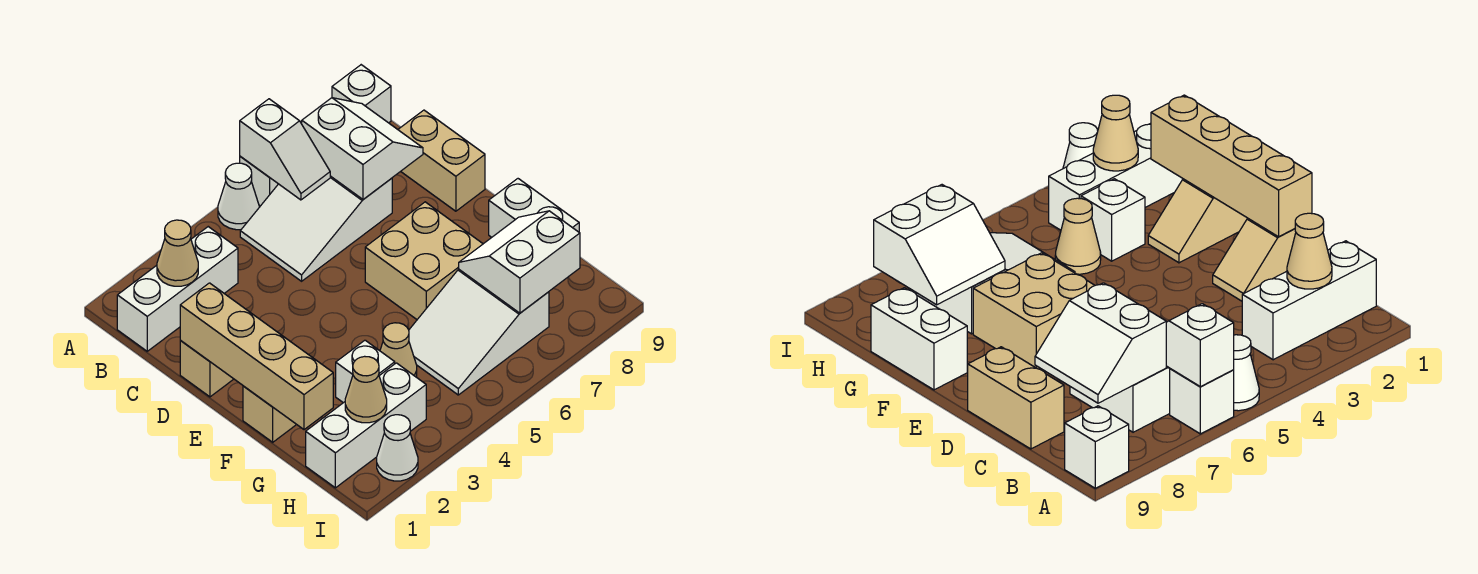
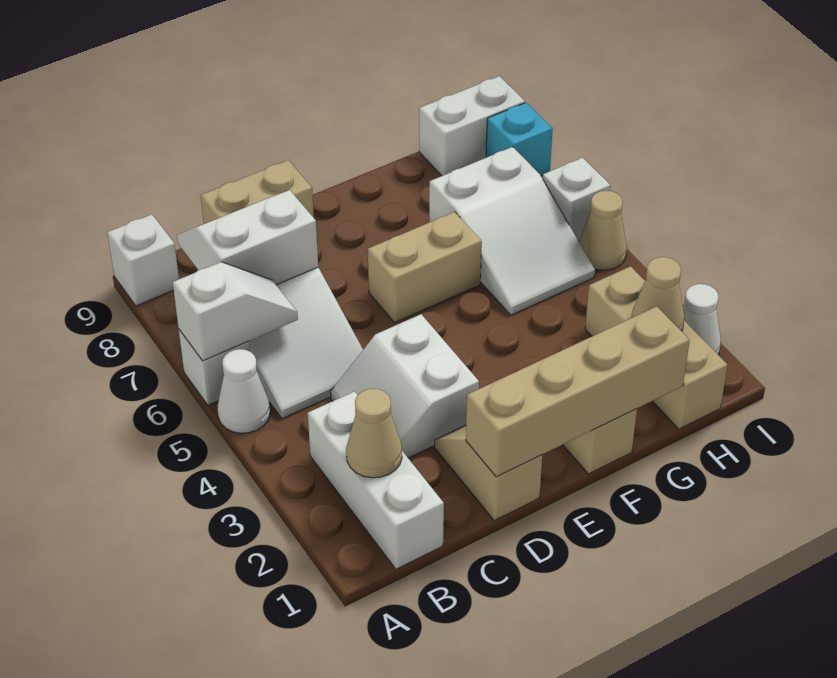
tan brick E6:F7 level 1 -> tan brick E6:F6 level 1
white brick F9:G9 level 1 -> white brick H9:I9 level 1
white brick G3 level 1 -> white brick I6 level 1
tan cone G4 level 1 -> tan cone I5 level 1
white slope G7:H8 level 2 top H -> white slope C3:D4 level 1 top D
white brick H1:H3 level 1 -> tan brick H1:H3 level 1
none -> cyan brick I8 level 1

